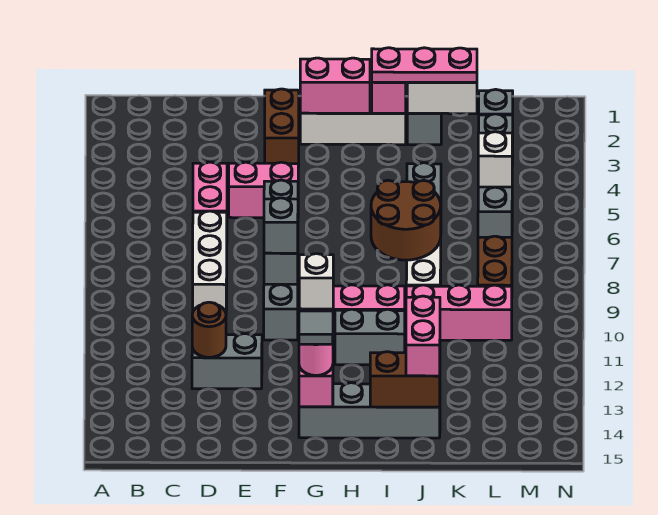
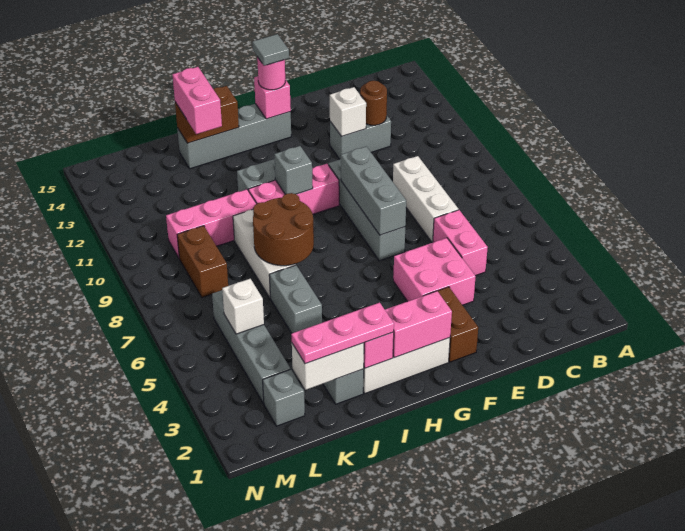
pink brick E5:F5 level 1 -> pink brick E4:F5 level 1
grey brick F9 level 3 -> grey brick H10 level 2
white brick G10 level 2 -> white brick E12 level 2

